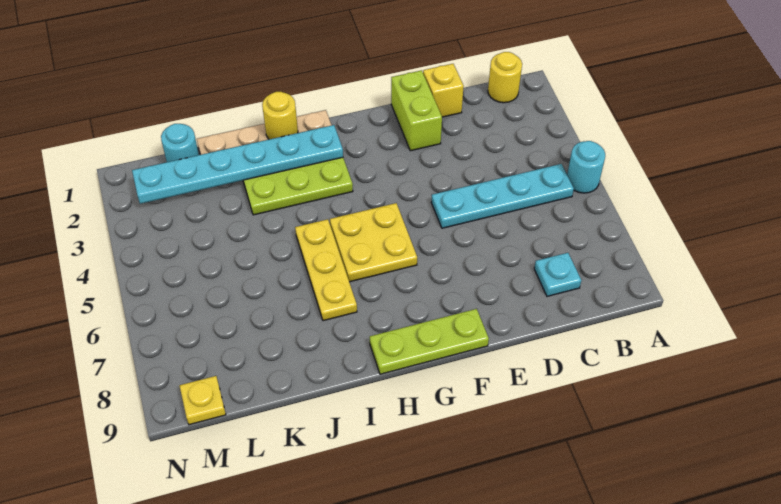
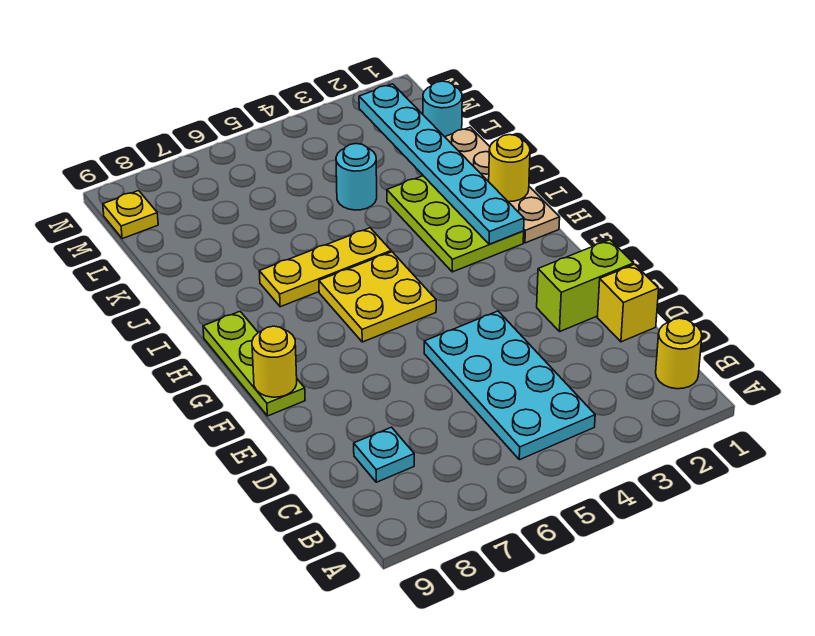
cyan round brick A5 level 1 -> cyan round brick K4 level 1
cyan plate B5:E5 level 1 -> cyan plate B4:E5 level 1
none -> yellow round brick F9 level 2

